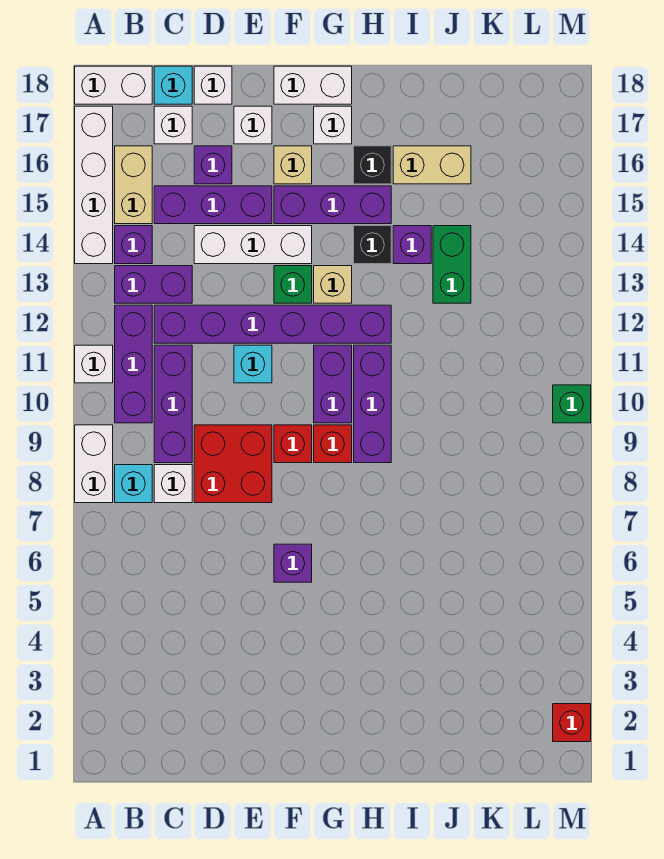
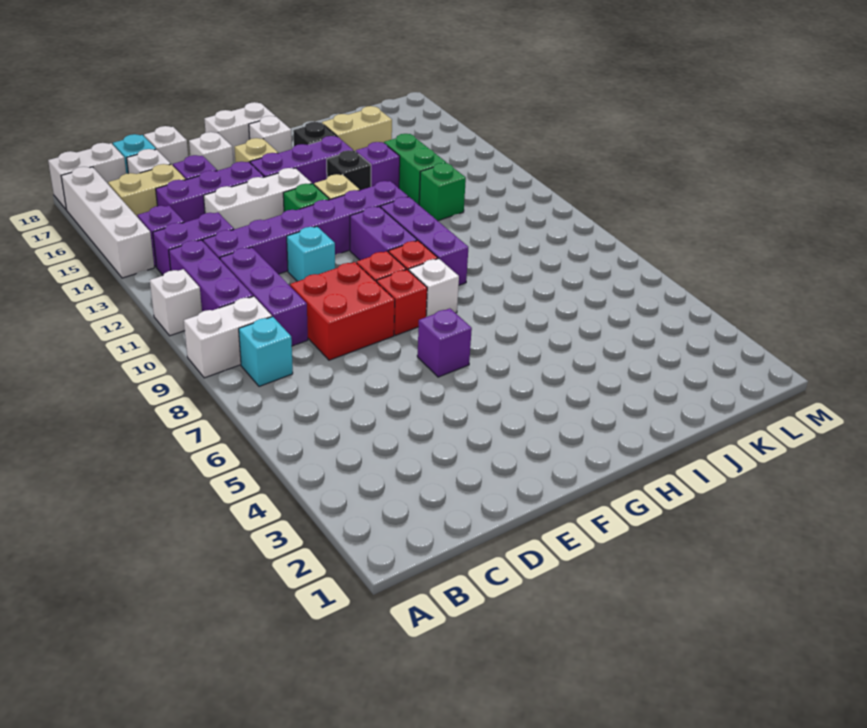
white brick A8:A9 level 1 -> white brick A9:B9 level 1
tan brick B15:B16 level 1 -> tan brick B16:C16 level 1
white brick C8 level 1 -> white brick G8 level 1
red brick M2 level 1 -> red brick F8 level 1
green brick M10 level 1 -> green brick J12 level 1

